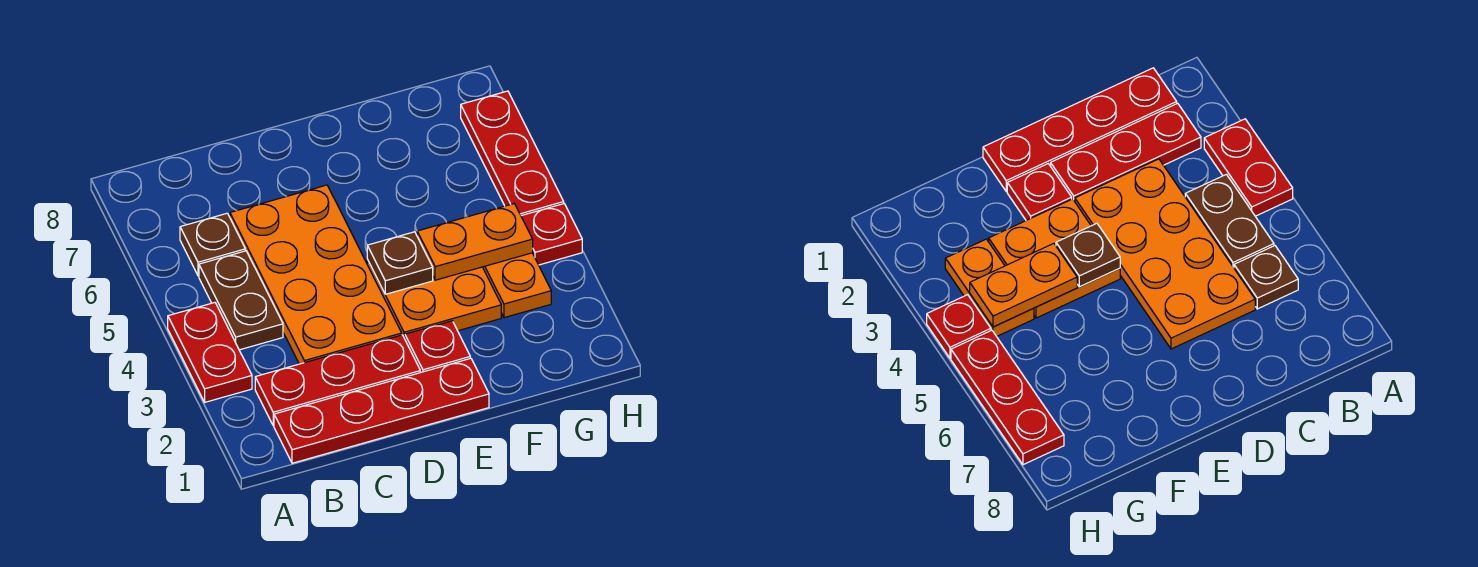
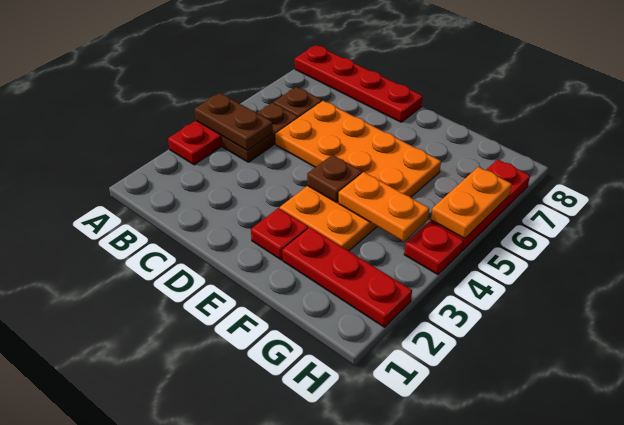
none -> brown plate A4:B4 level 2
red plate B1:E1 level 1 -> red plate A8:D8 level 1
red plate B2:D2 level 1 -> red plate F2:H2 level 1
orange plate C3:D6 level 1 -> orange plate C5:F6 level 1
orange plate G3:G4 level 1 -> orange plate H5:H6 level 2

